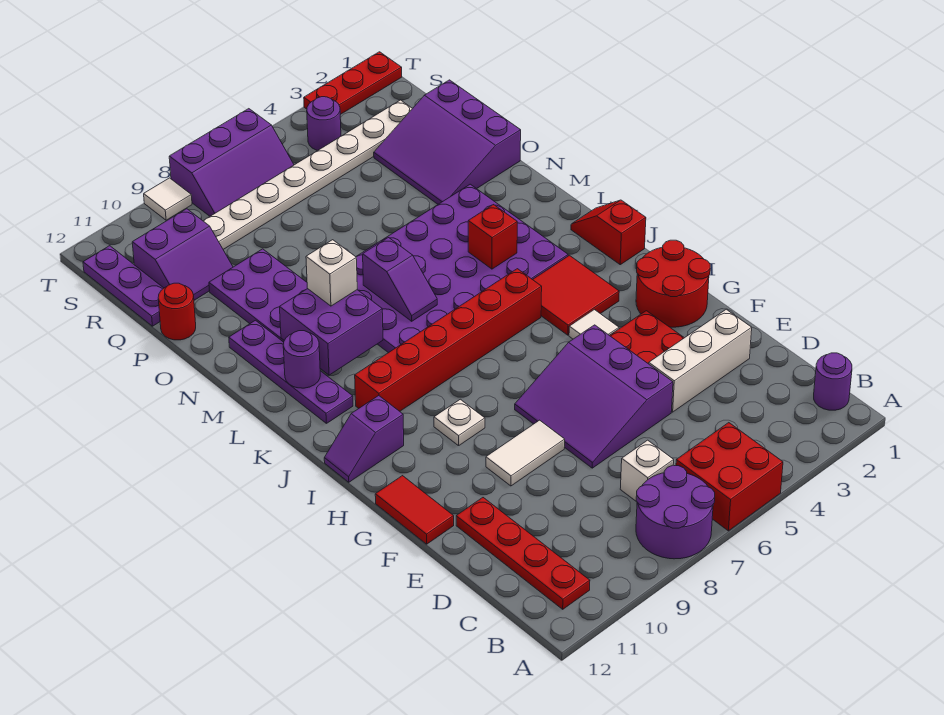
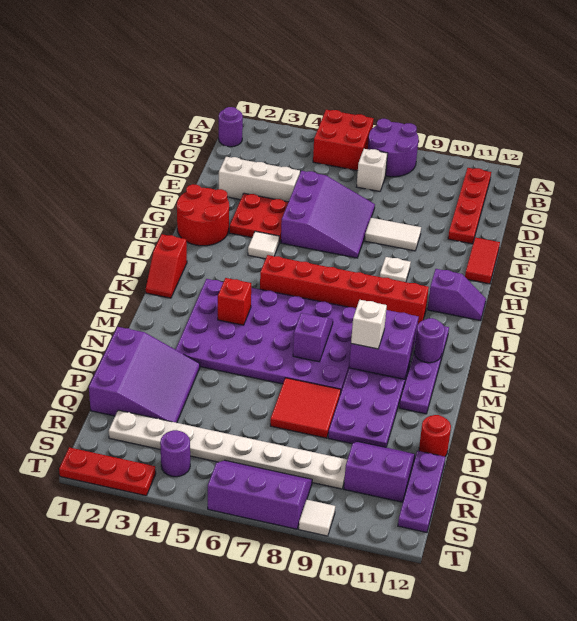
red tile I3:J4 level 1 -> red tile O7:P8 level 1

